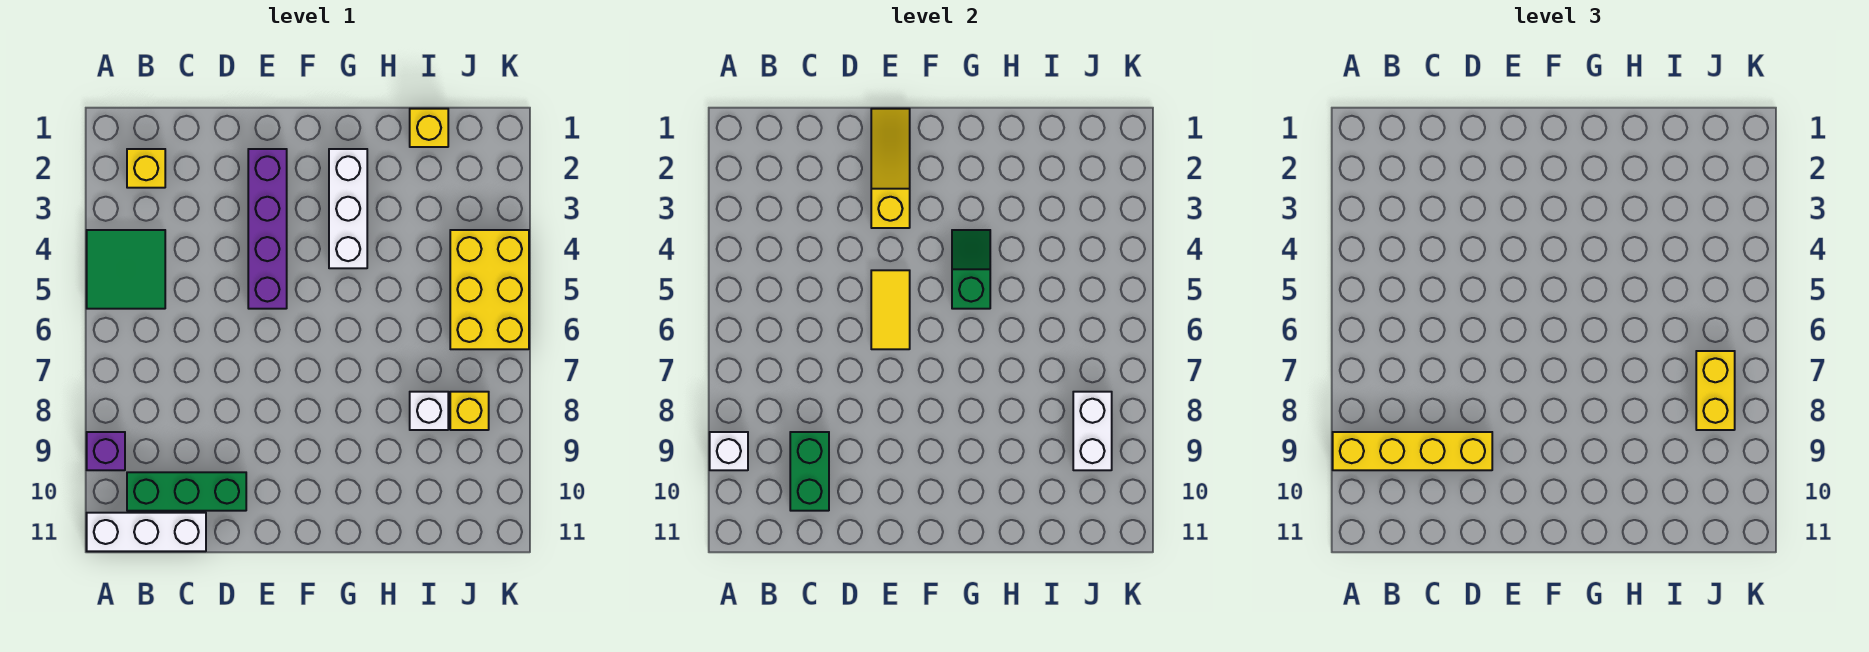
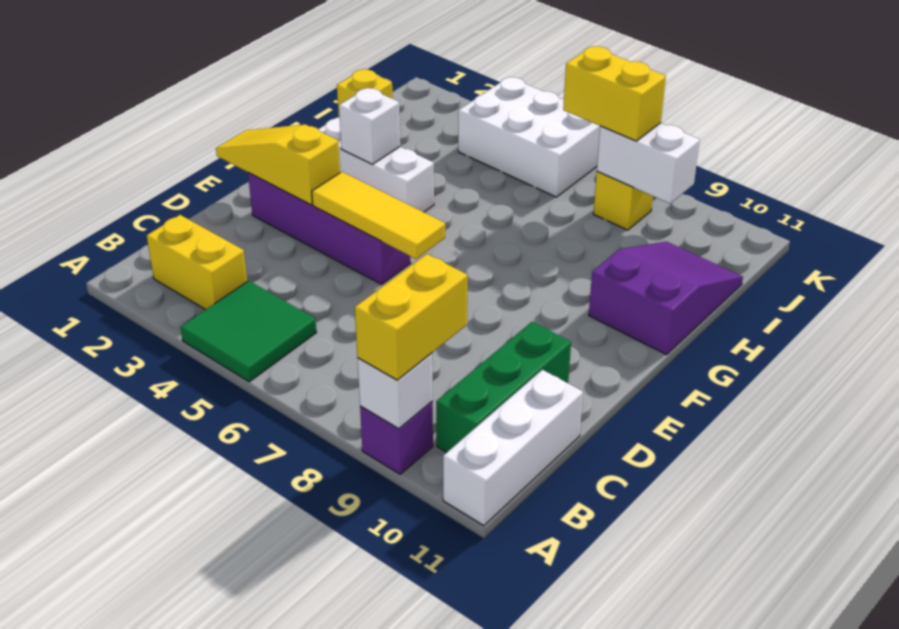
yellow brick A9:D9 level 3 -> yellow brick A9:B9 level 3
yellow brick B2 level 1 -> yellow brick B2:B3 level 1
green brick C9:C10 level 2 -> none
yellow tile E5:E6 level 2 -> yellow tile E4:E6 level 2
green slope G4:G5 level 2 top 5 -> none
none -> purple slope G10:I11 level 1 top G
white brick I8 level 1 -> white brick G3 level 2
yellow brick J4:K6 level 1 -> white brick J4:K6 level 1

